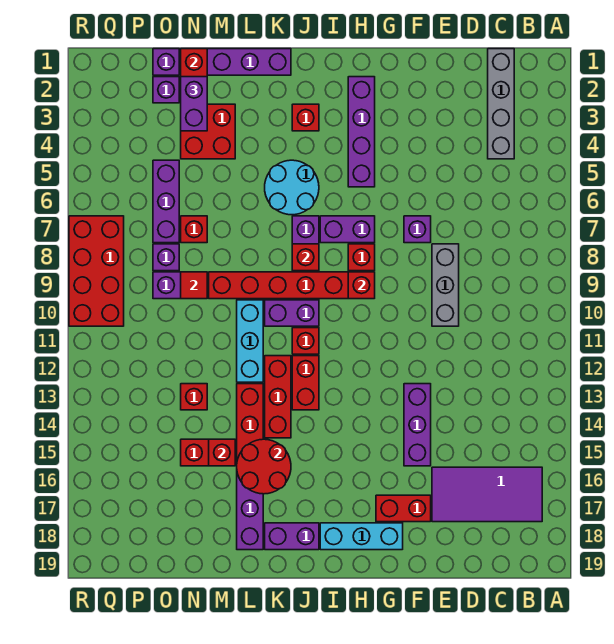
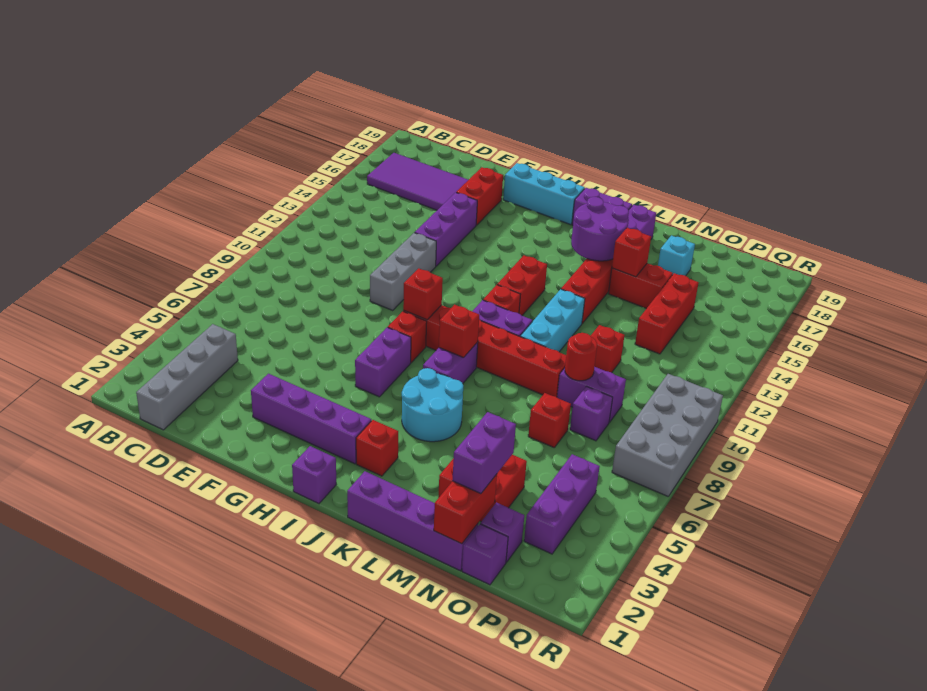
grey brick E8:E10 level 1 -> grey brick F10:F12 level 1
purple brick F7 level 1 -> purple brick I1 level 1
red brick F17:G17 level 1 -> red brick F16:F17 level 1
purple brick H2:H5 level 1 -> purple brick F3:I3 level 1
purple brick H7:I7 level 1 -> purple brick H6:H7 level 1
red brick K12:K14 level 1 -> red brick O13:O15 level 1
red round brick K15:L16 level 2 -> purple round brick K15:L16 level 2
red tile N9 level 2 -> red round brick N9 level 2
red brick N13 level 1 -> red brick N11 level 1
none -> cyan brick N17 level 1
purple brick O5:O7 level 1 -> purple brick P3:P5 level 1
red brick Q7:R10 level 1 -> grey brick Q7:R10 level 1

